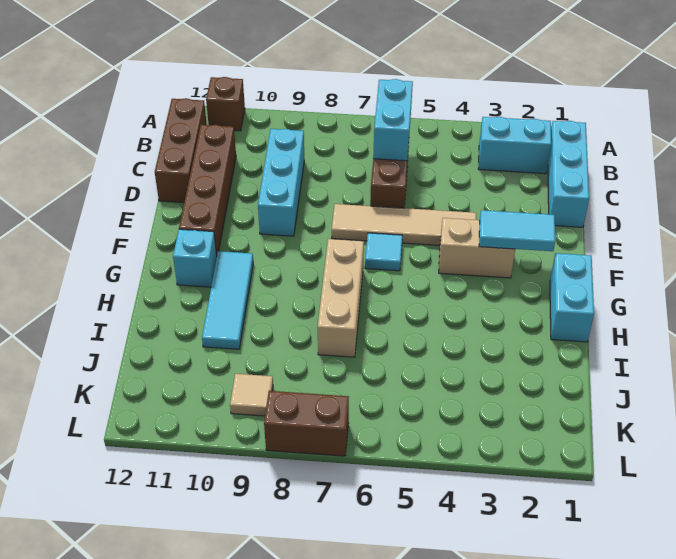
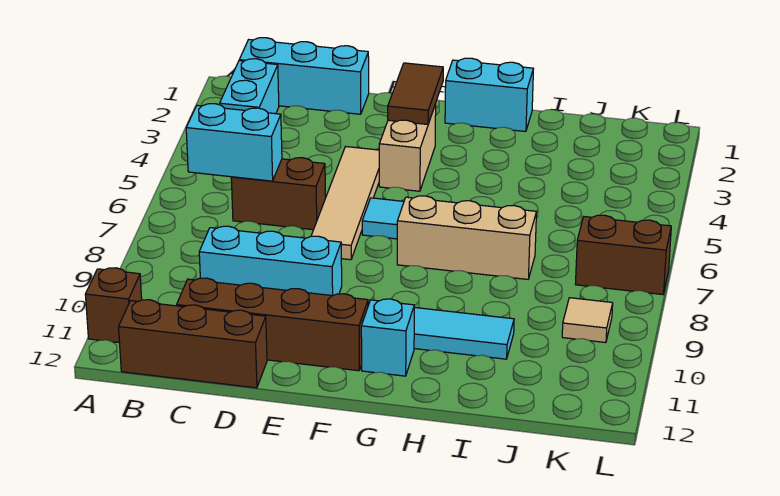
cyan tile F2:F3 level 2 -> brown tile F2:F3 level 2
brown brick L7:L8 level 1 -> brown brick K7:L7 level 1

